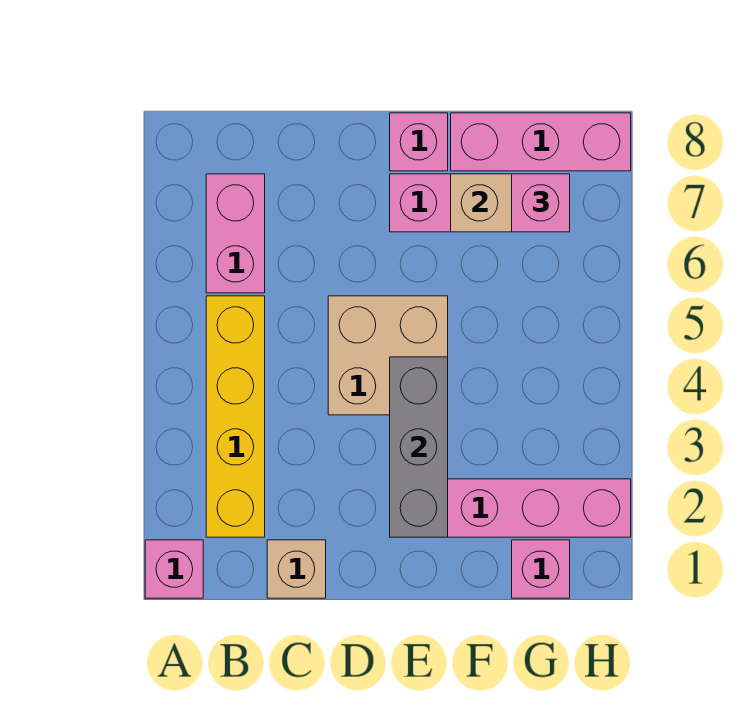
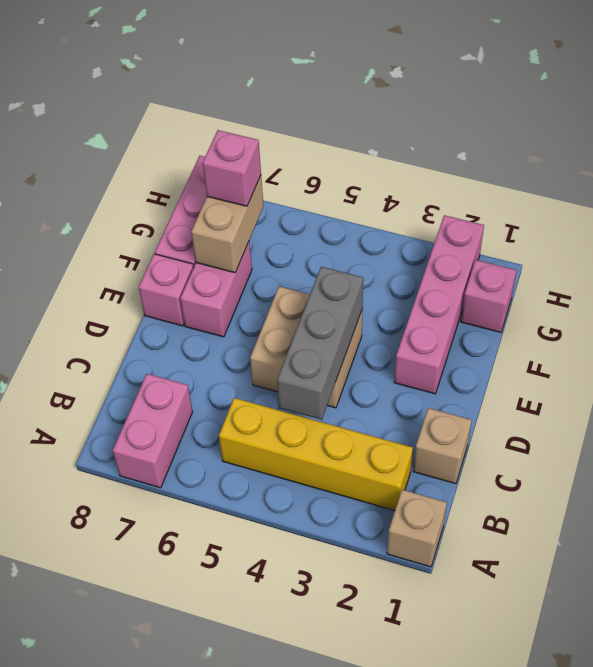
pink brick A1 level 1 -> tan brick A1 level 1
pink brick B6:B7 level 1 -> pink brick A7:B7 level 1
grey brick E2:E4 level 2 -> grey brick C4:E4 level 2

